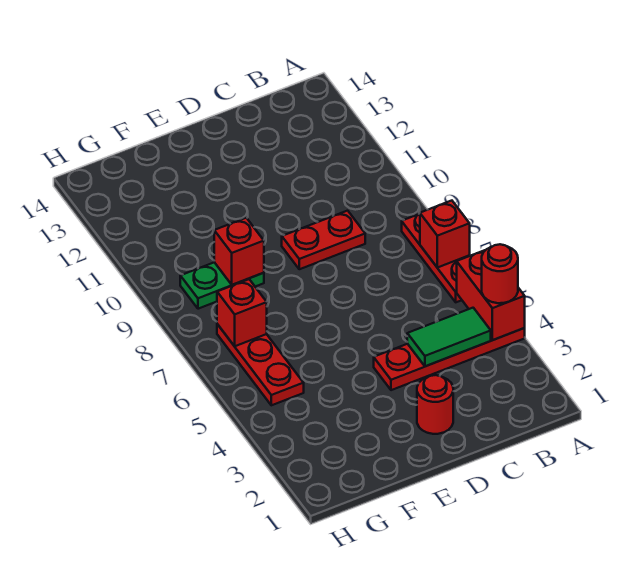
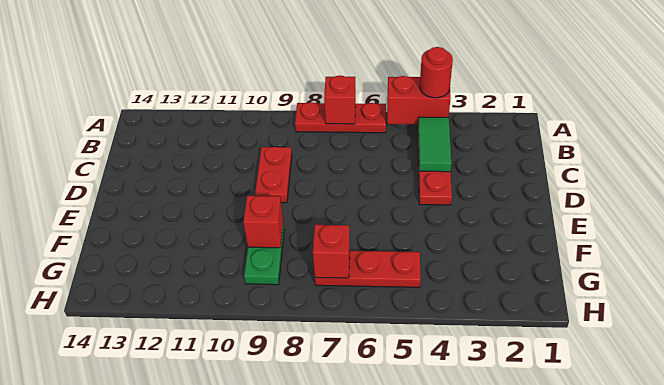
red round brick D2 level 1 -> none

